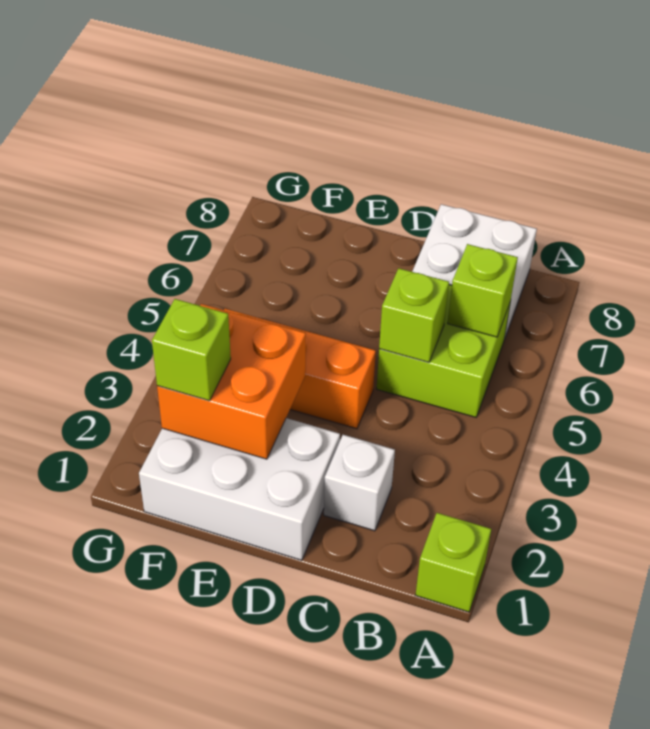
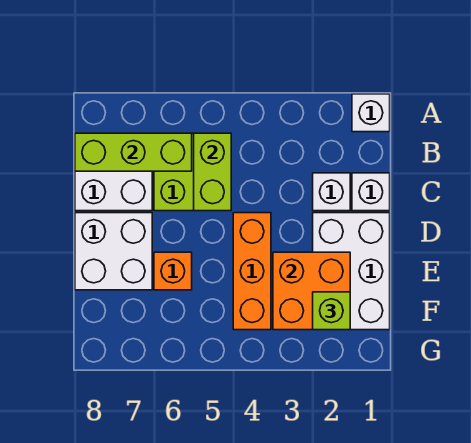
lime brick A1 level 1 -> white brick A1 level 1
lime brick B6 level 2 -> lime brick B6:B8 level 2
none -> white brick C1 level 1
lime brick C5 level 2 -> lime brick B5:C5 level 2
none -> white brick D7:E8 level 1
none -> orange brick E6 level 1

